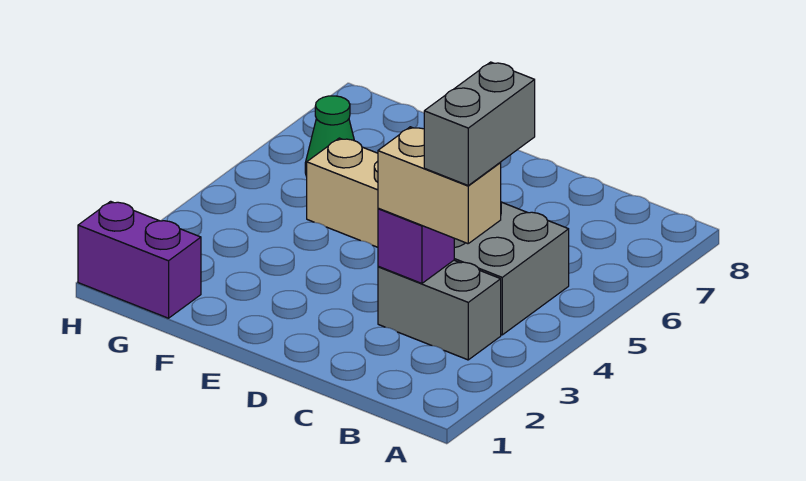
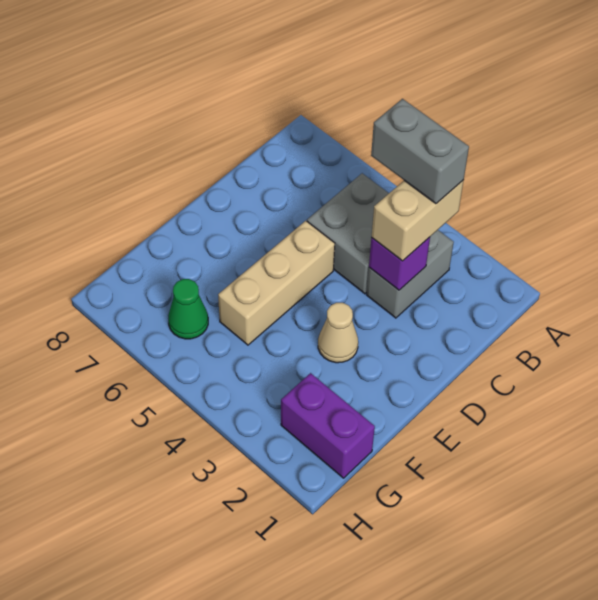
none -> tan cone E3 level 1
purple brick G1:H1 level 1 -> purple brick G1:G2 level 1

